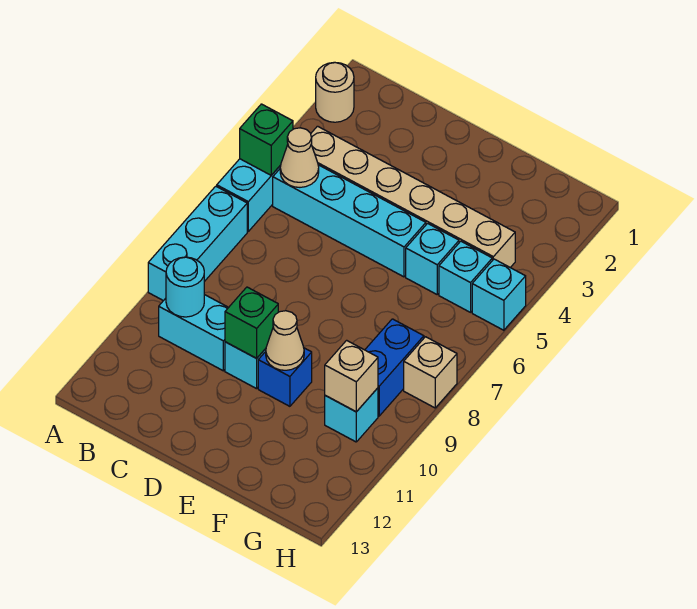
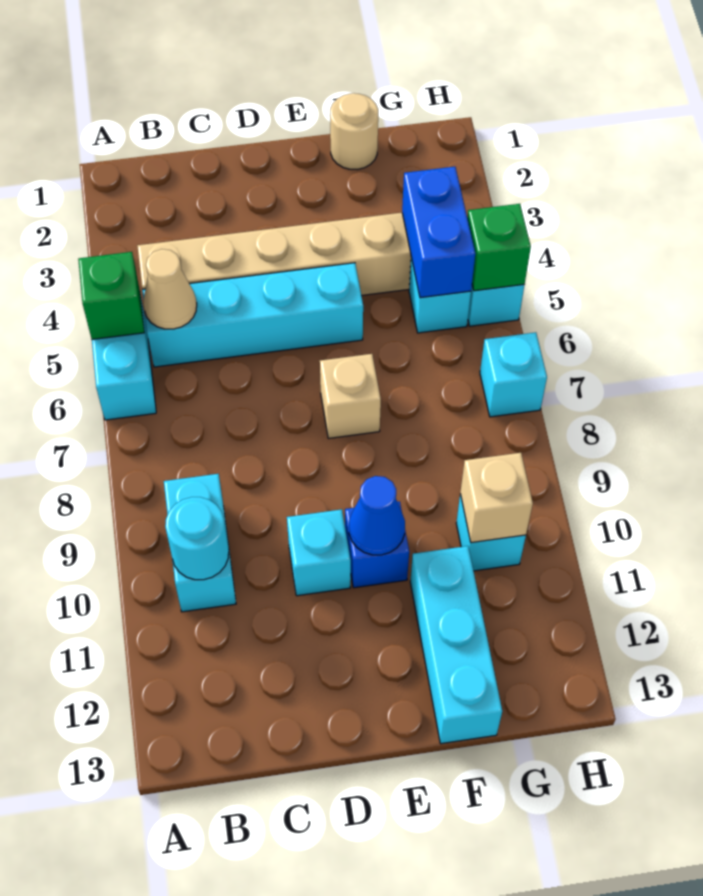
tan round brick A2 level 1 -> tan round brick F1 level 1
cyan brick A7:A9 level 1 -> cyan brick F11:F13 level 1
cyan brick B10:C10 level 1 -> cyan brick B9:B10 level 1
green brick D10 level 2 -> green brick H5 level 2
tan cone E10 level 2 -> blue cone E10 level 2
cyan brick F5 level 1 -> cyan brick H7 level 1
blue brick G8:G9 level 1 -> blue brick G4:G5 level 2
tan brick H8 level 1 -> tan brick E7 level 1

